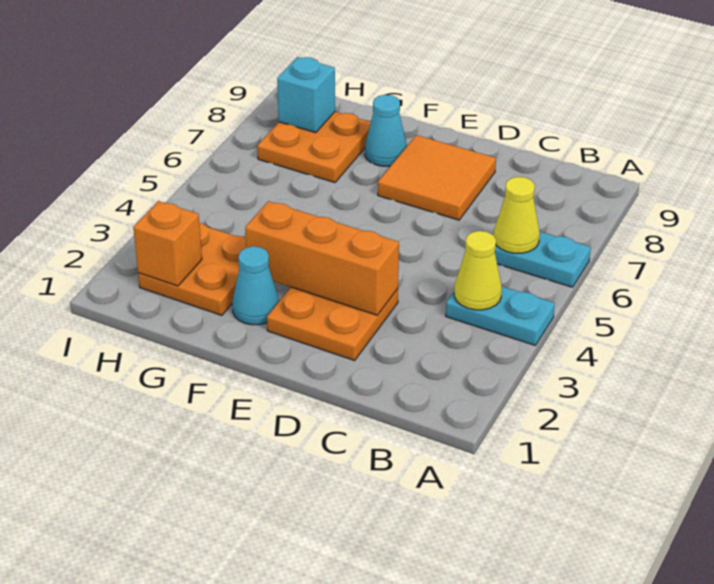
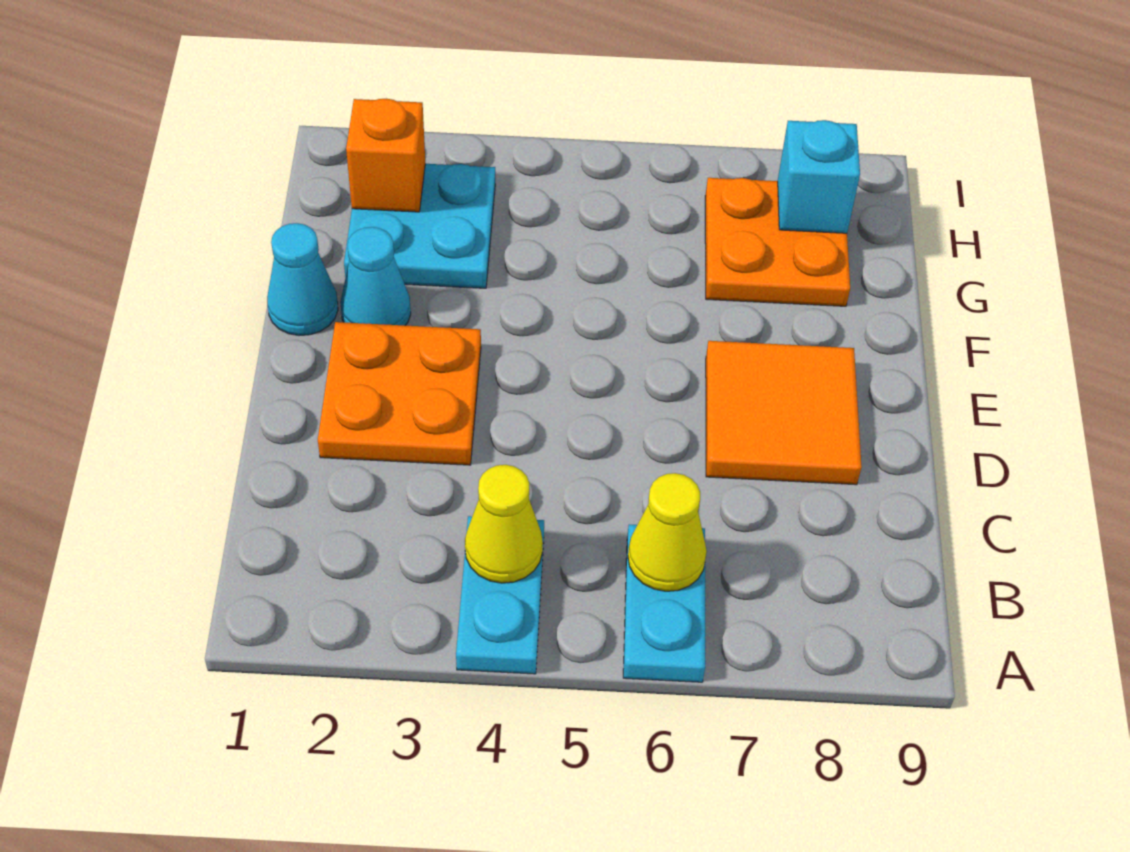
orange brick D3:F3 level 2 -> none
cyan cone F8 level 1 -> cyan cone F1 level 1
orange plate G2:H3 level 1 -> cyan plate G2:H3 level 1

